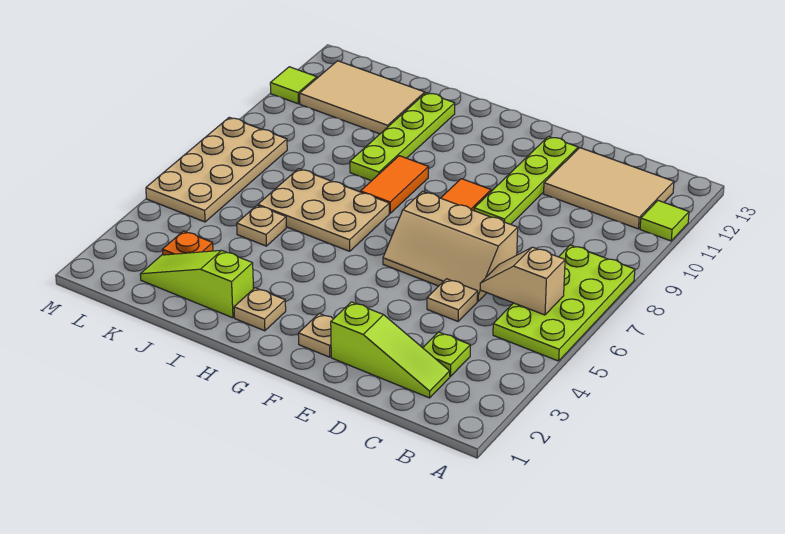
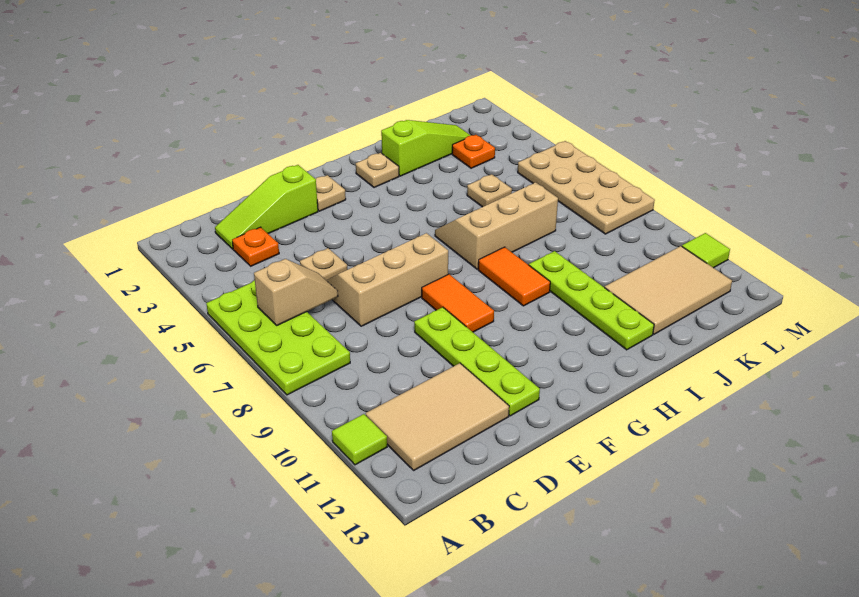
lime plate C3 level 1 -> orange plate C3 level 1
tan plate H6:J7 level 1 -> tan slope H6:J7 level 1 top 7

